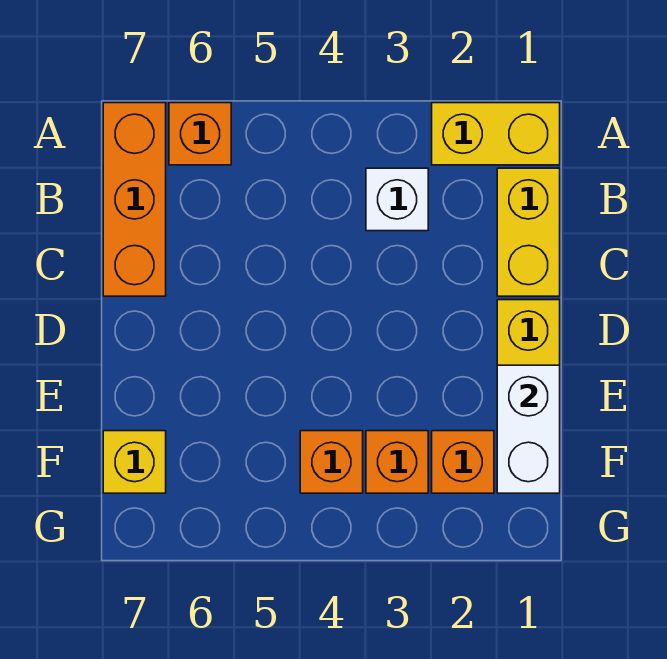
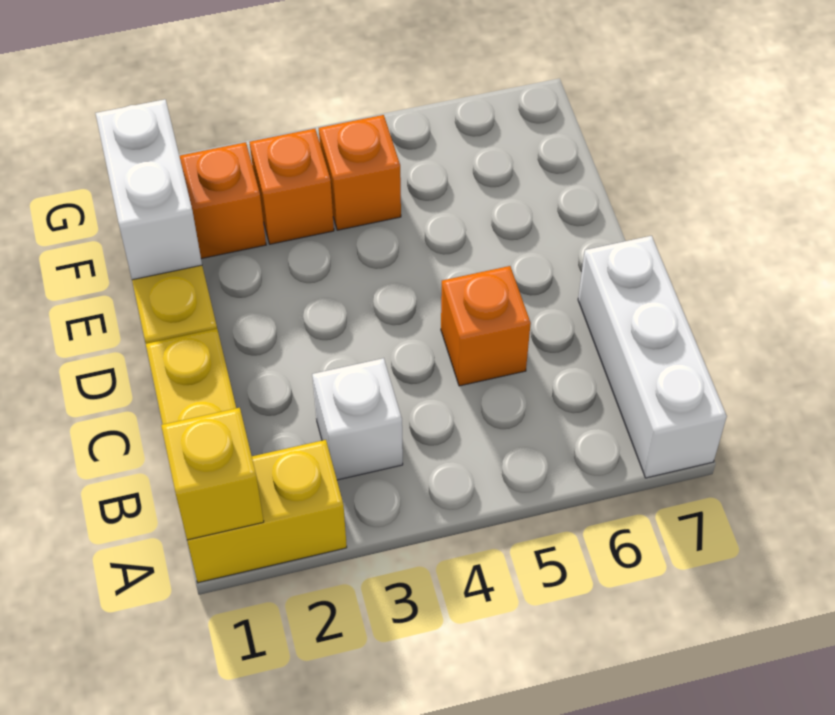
orange brick A6 level 1 -> orange brick C5 level 1
orange brick A7:C7 level 1 -> white brick A7:C7 level 1
yellow brick F7 level 1 -> yellow brick A1 level 2

